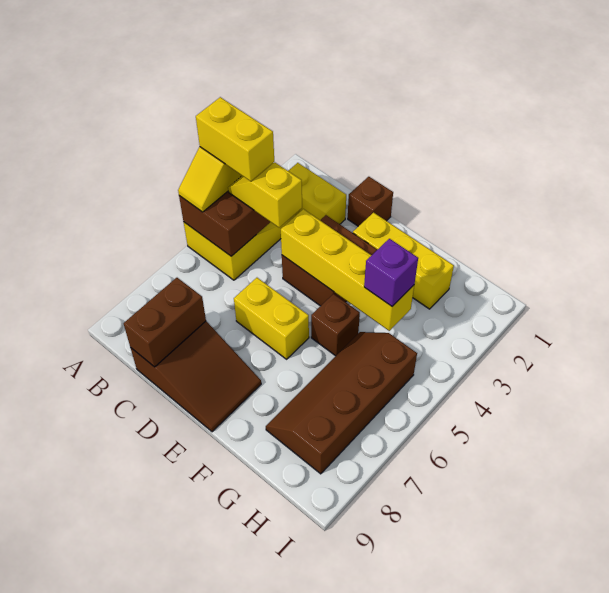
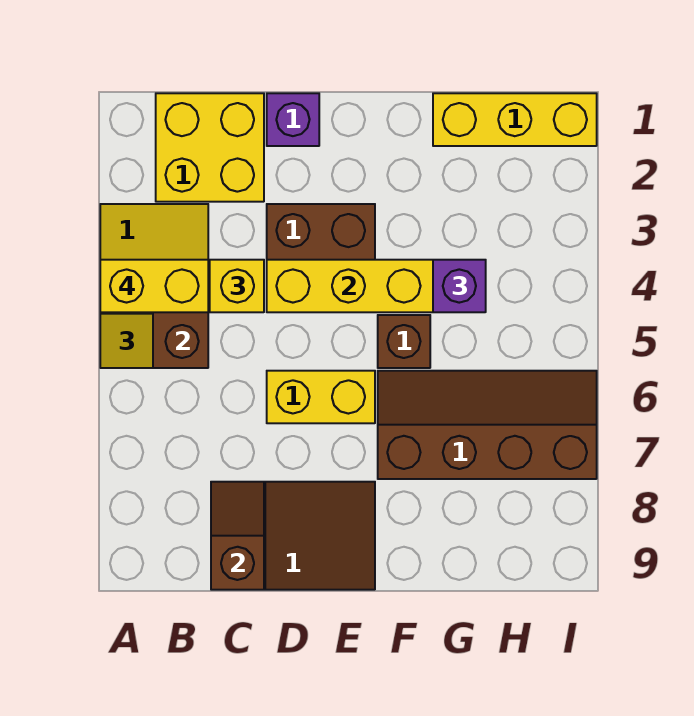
yellow brick B2:C2 level 1 -> yellow brick B1:C2 level 1
brown brick C8:C9 level 2 -> brown slope C8:C9 level 2 top 9
brown brick D1 level 1 -> purple brick D1 level 1
yellow brick E2:G2 level 1 -> yellow brick G1:I1 level 1
brown slope G5:H8 level 1 top H -> brown slope F6:I7 level 1 top 7

